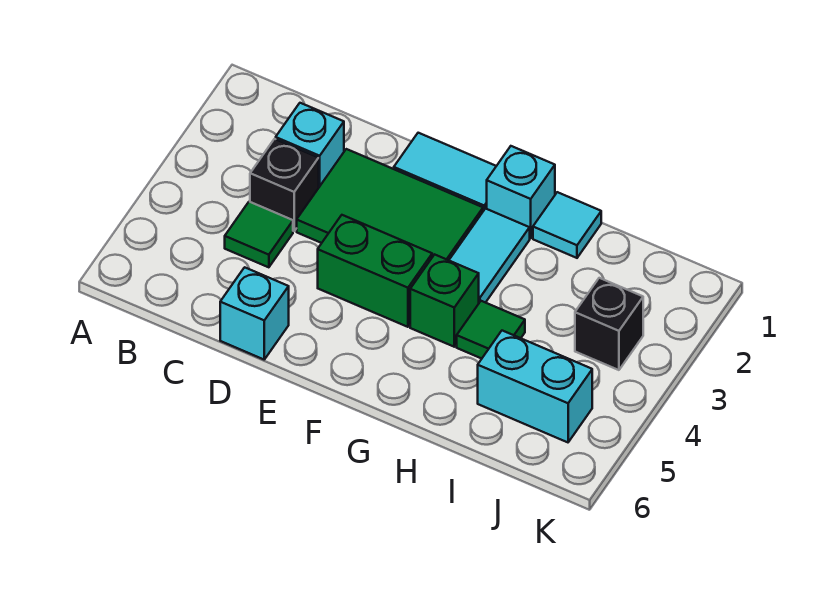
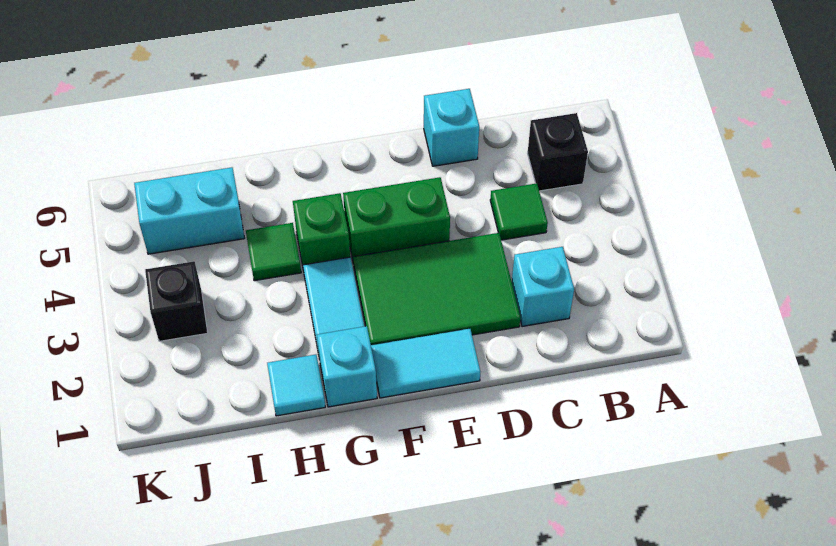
black brick C3 level 1 -> black brick B5 level 1

